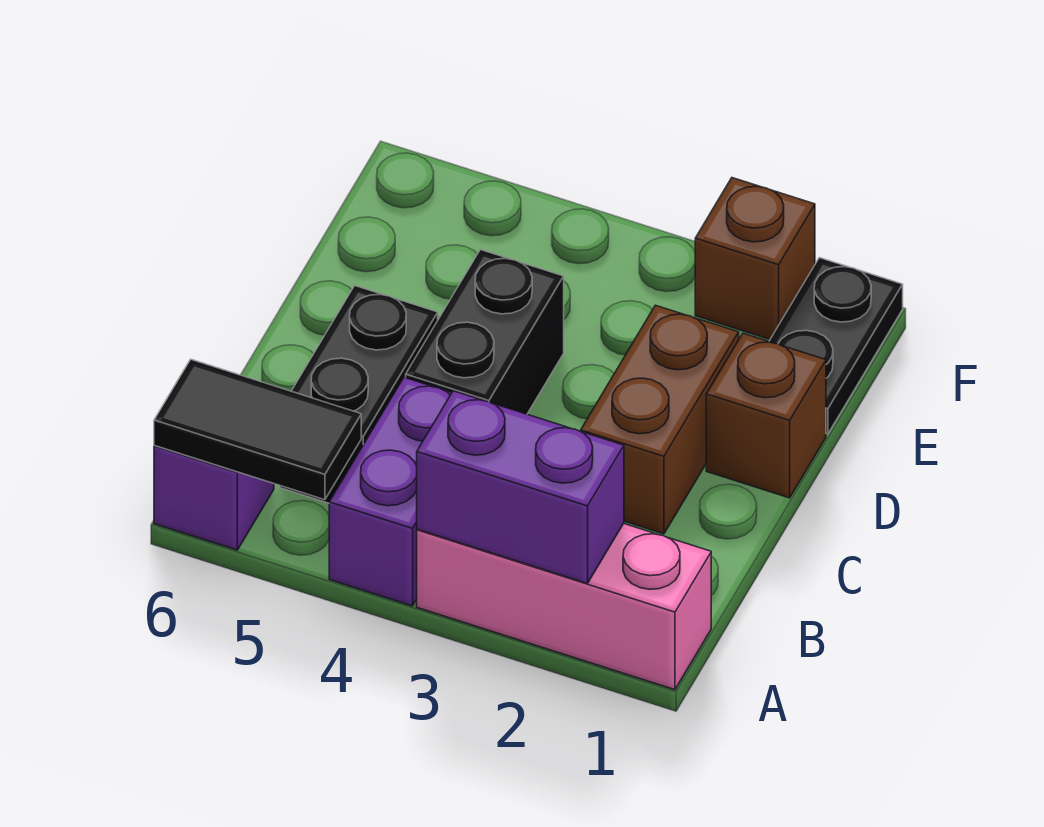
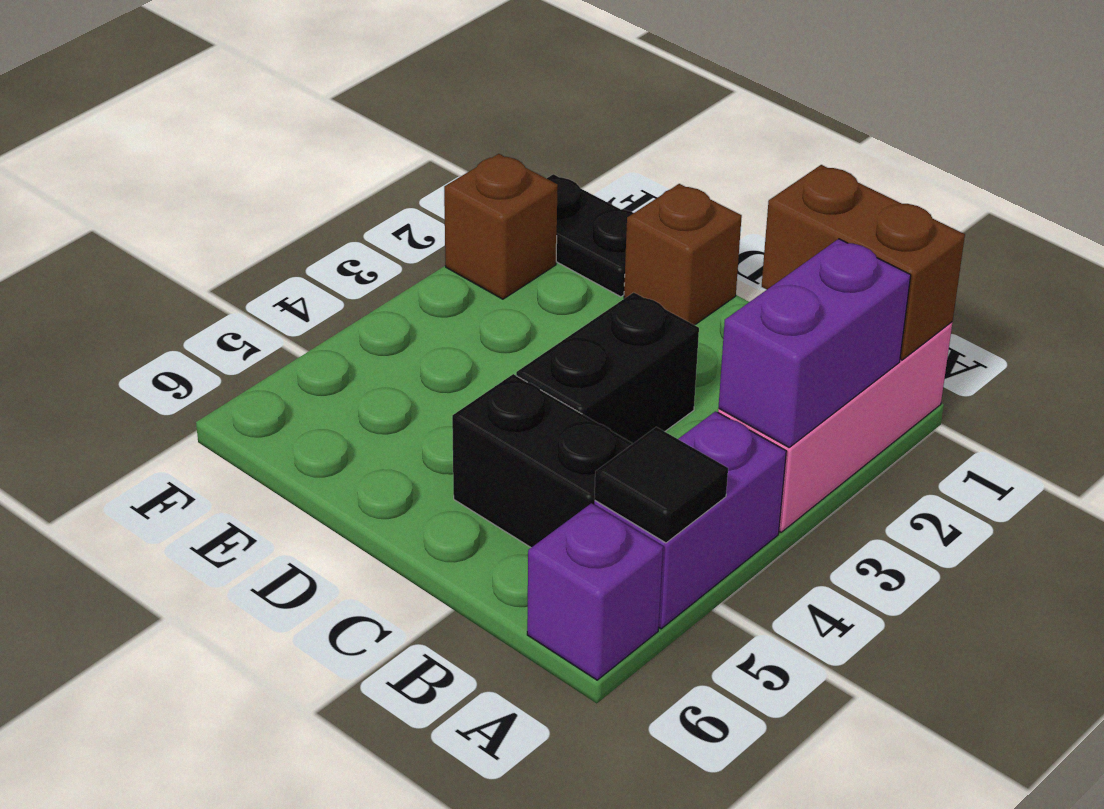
purple brick A4:B4 level 1 -> purple brick A4:A5 level 1
black tile A5:A6 level 2 -> black tile A5 level 2
brown brick C2:D2 level 1 -> brown brick A1:B1 level 2
black brick C4:D4 level 1 -> black brick C3:C4 level 1

